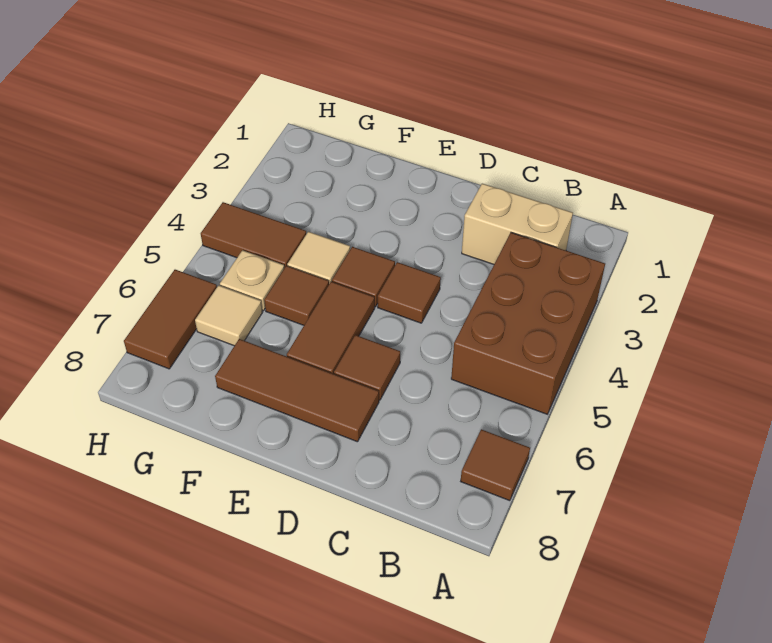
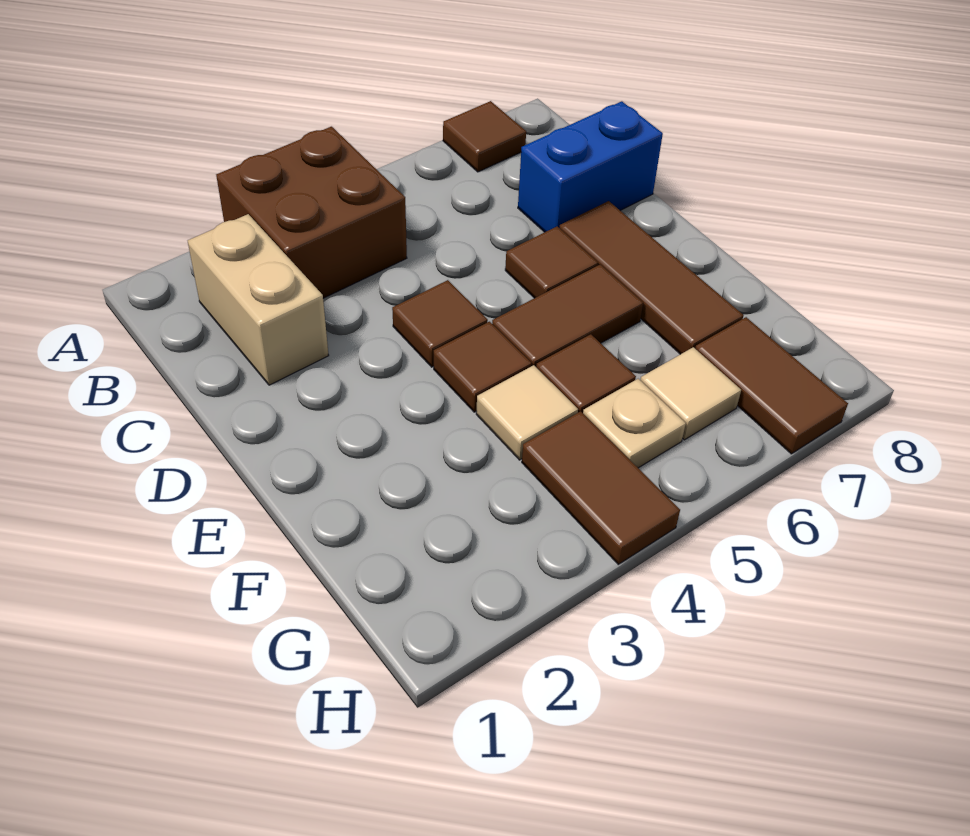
brown brick A3:B5 level 1 -> brown brick A3:B4 level 1
none -> blue brick C7:C8 level 1
brown tile H6:H7 level 1 -> brown tile G7:H7 level 1

